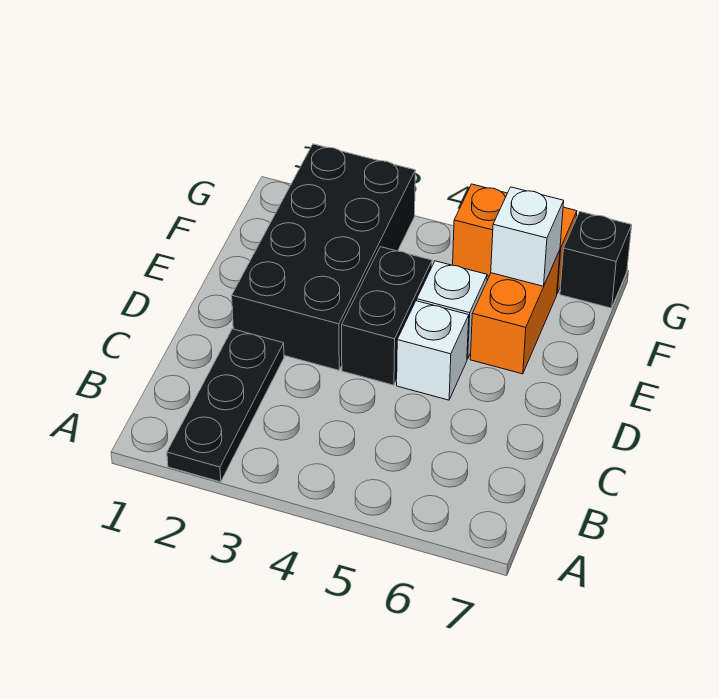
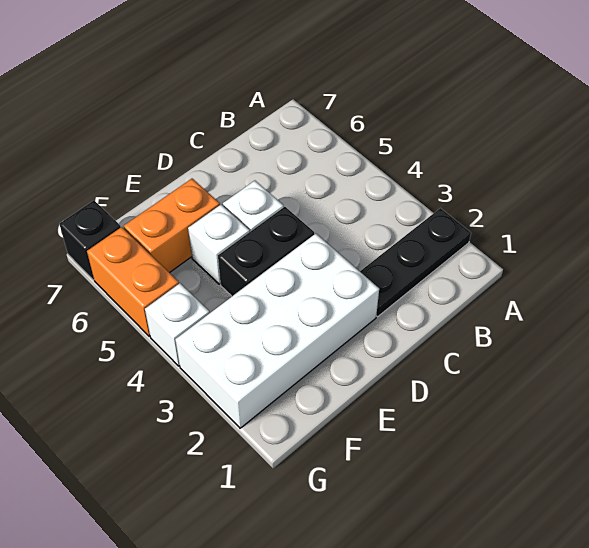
black brick D2:G3 level 1 -> white brick D2:G3 level 1
white brick F6 level 2 -> white brick G4 level 1

